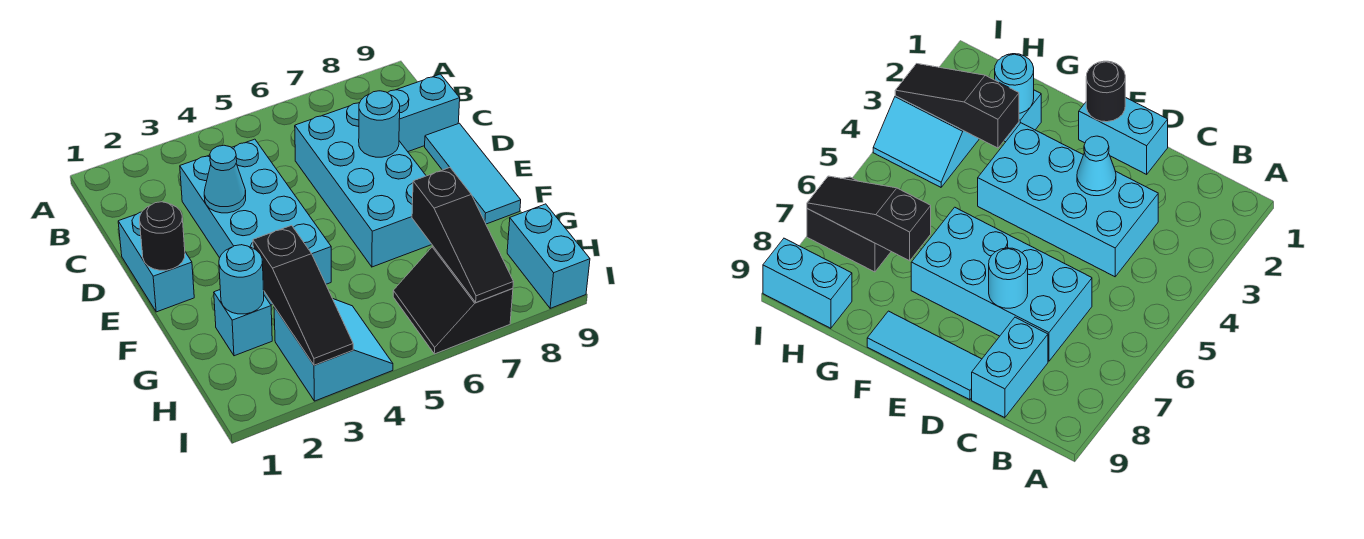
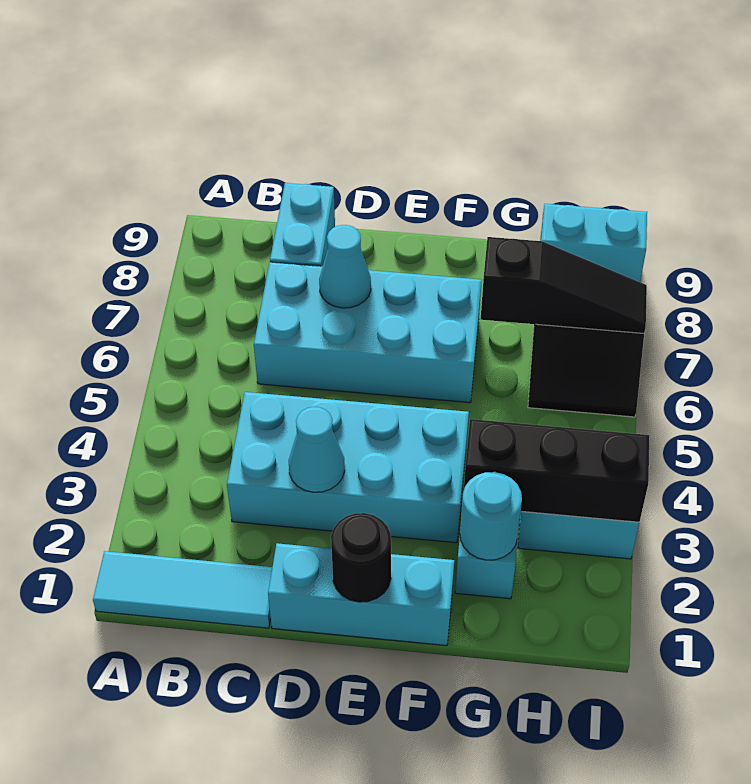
cyan brick D1:E1 level 1 -> cyan brick D1:F1 level 1
cyan round brick D7 level 2 -> cyan cone D7 level 2
cyan tile D9:F9 level 1 -> cyan tile A1:C1 level 1
black slope G3:I3 level 2 top G -> black brick G3:I3 level 2

